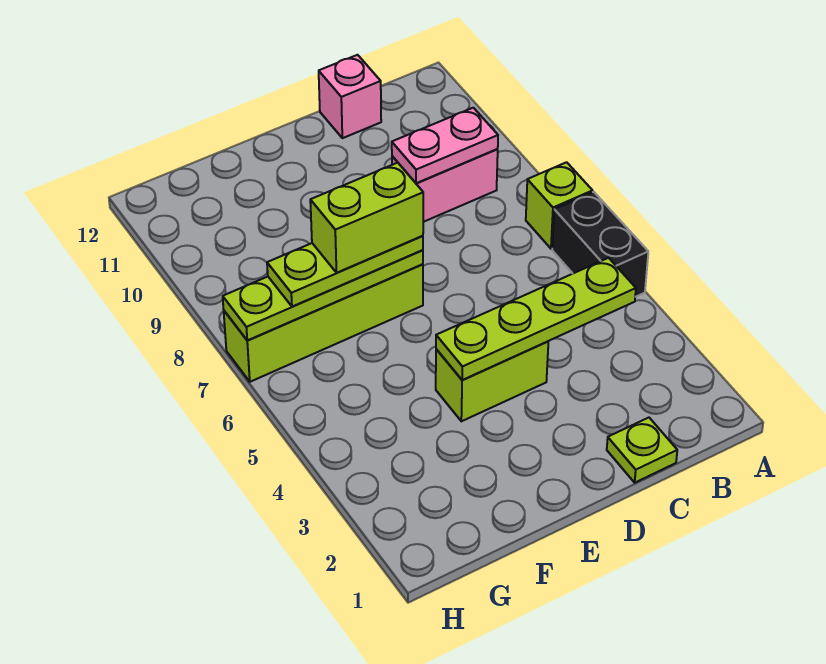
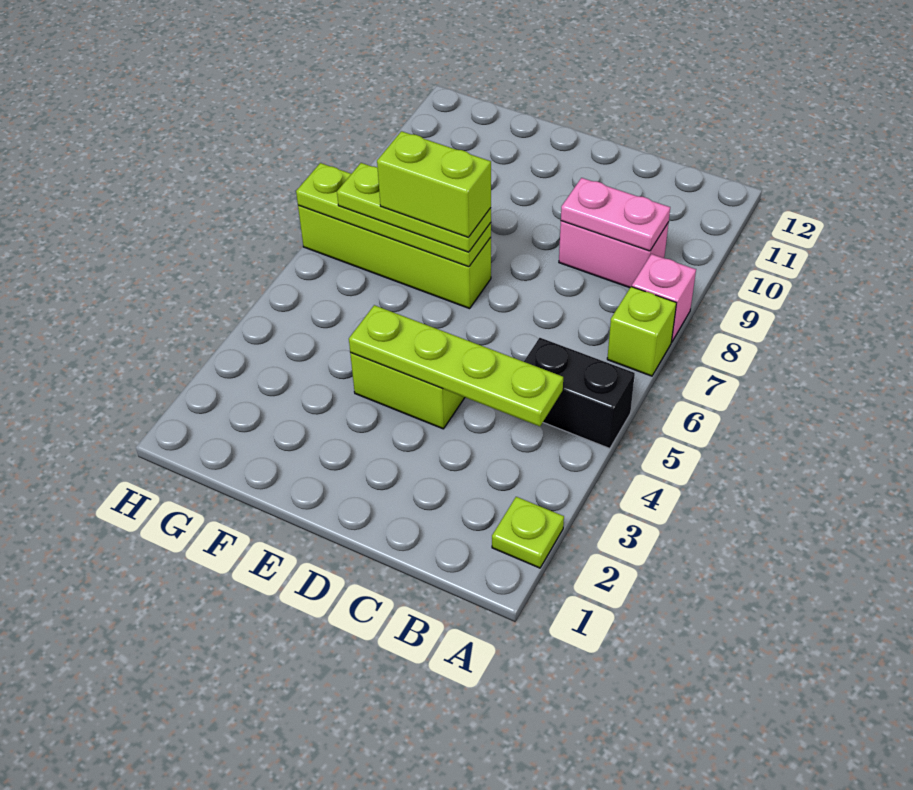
black brick A5:A6 level 1 -> black brick A5:B5 level 1
lime plate C1 level 1 -> lime plate A2 level 1
pink brick C12 level 1 -> pink brick A8 level 1

